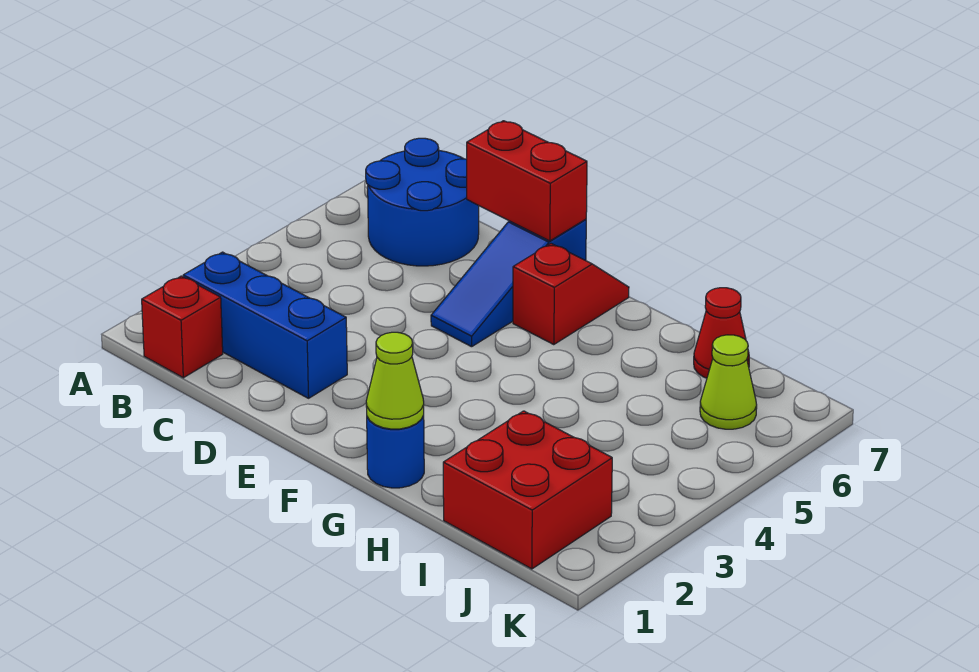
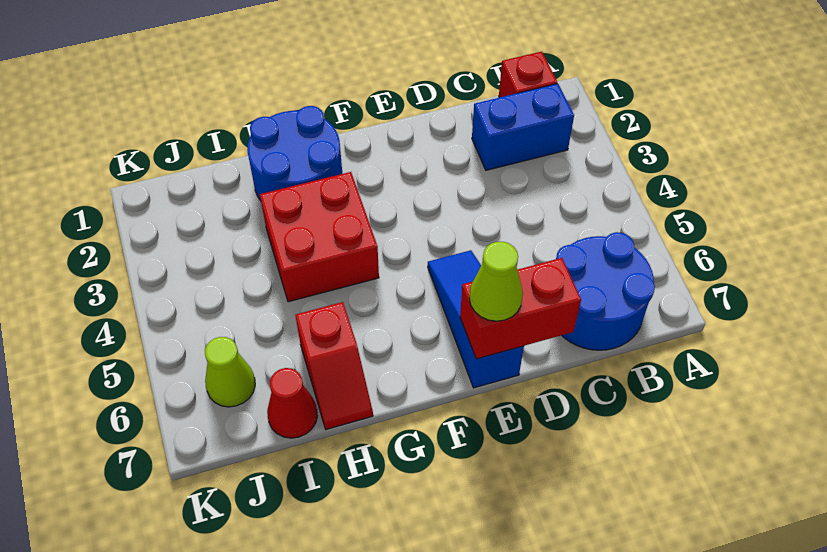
blue brick B2:D2 level 1 -> blue brick B2:C2 level 1
red slope F6:F7 level 1 top 6 -> red slope H6:H7 level 1 top 6
blue round brick G1 level 1 -> blue round brick G1:H2 level 1
lime cone G1 level 2 -> lime cone E7 level 3
red brick I1:J2 level 1 -> red brick G3:H4 level 1

